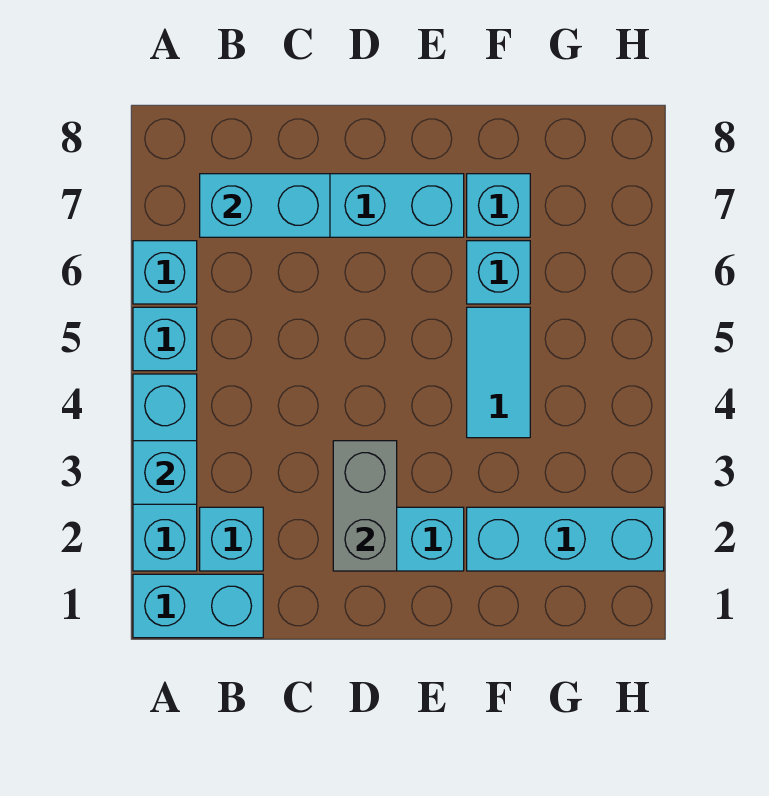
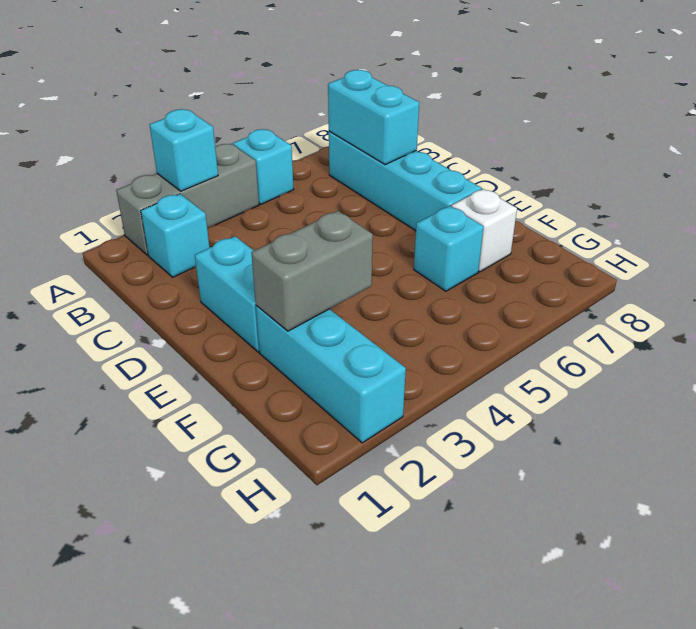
cyan brick A1:B1 level 1 -> none
cyan brick A2:A4 level 1 -> grey brick A2:A4 level 1
cyan brick A6 level 1 -> none
grey brick D2:D3 level 2 -> grey brick F2:F3 level 2
cyan tile F4:F5 level 1 -> none
cyan brick F7 level 1 -> white brick F7 level 1

